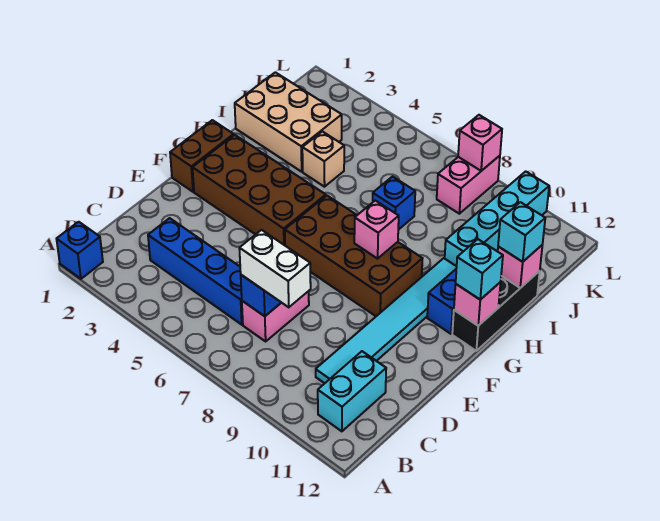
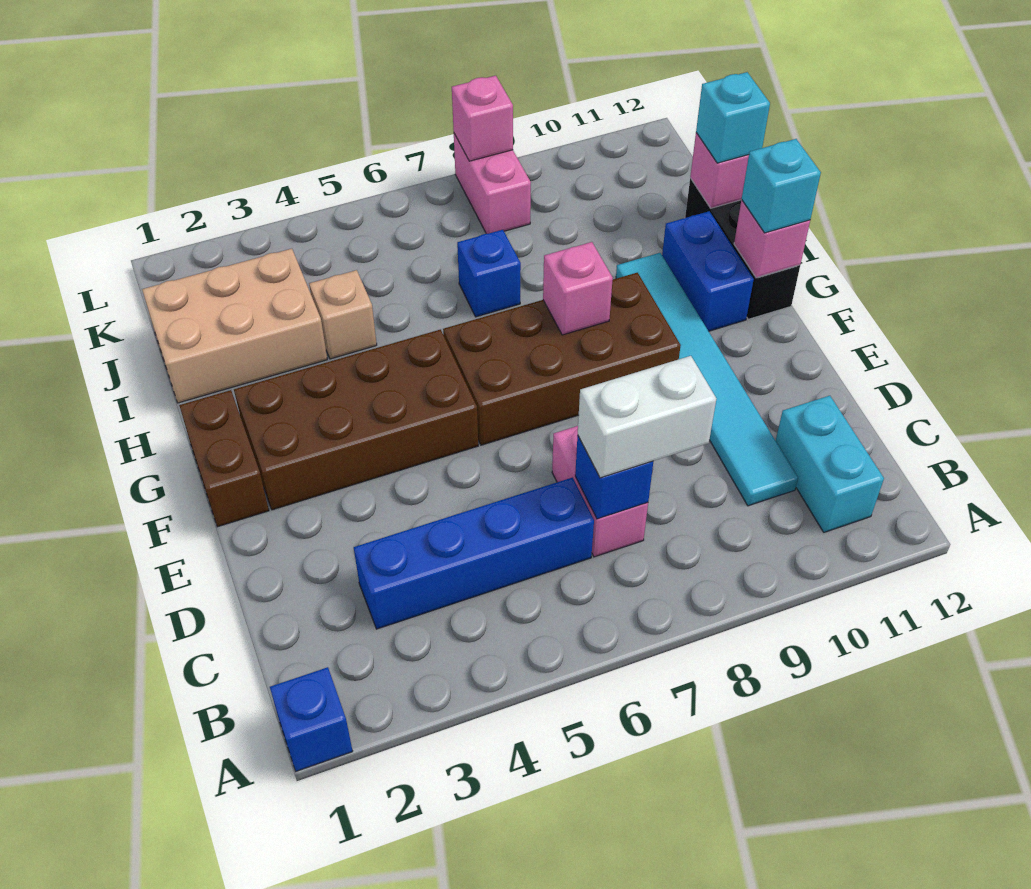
cyan brick I10:L10 level 1 -> none

